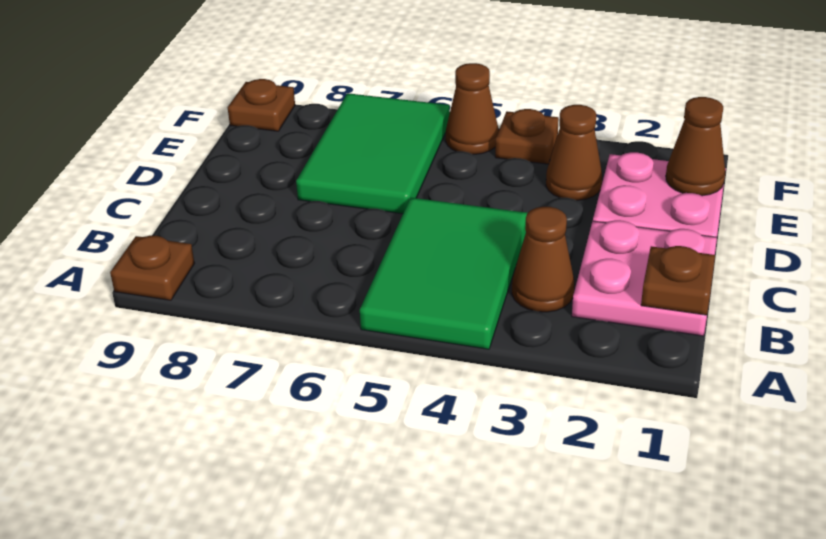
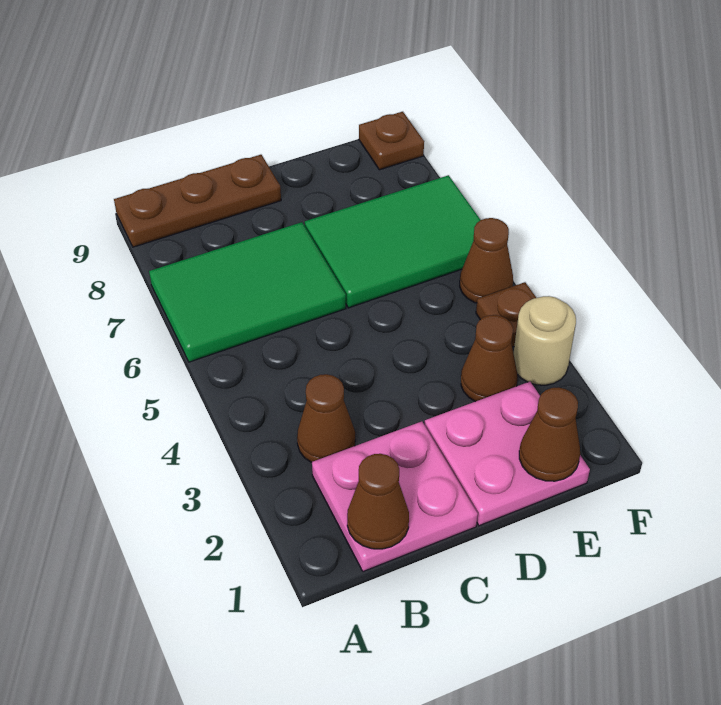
green tile A4:C5 level 1 -> green tile A6:C7 level 1
brown plate A9 level 1 -> brown plate A9:C9 level 1
brown plate B1 level 2 -> brown cone B1 level 2
none -> tan round brick F3 level 1

